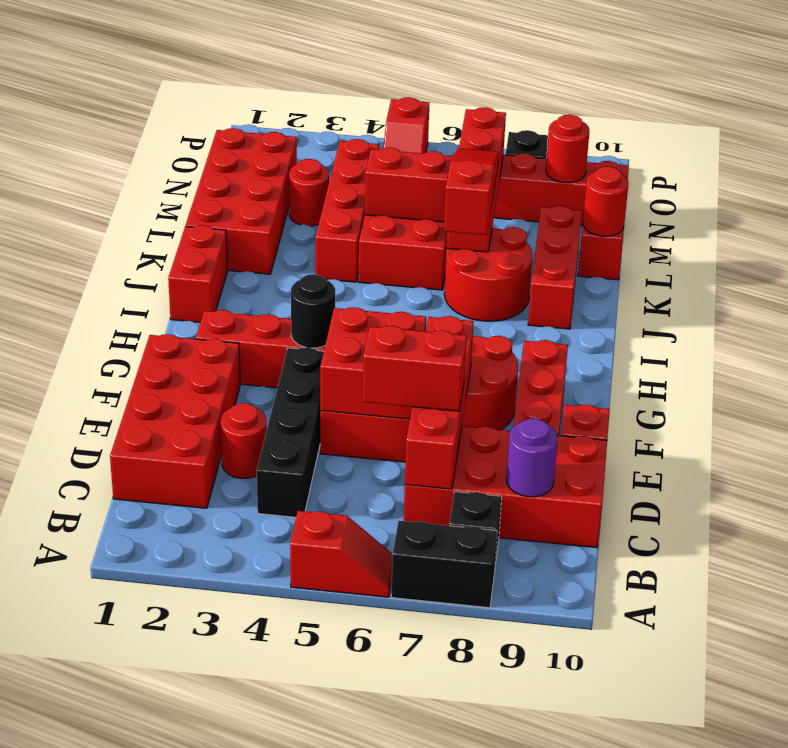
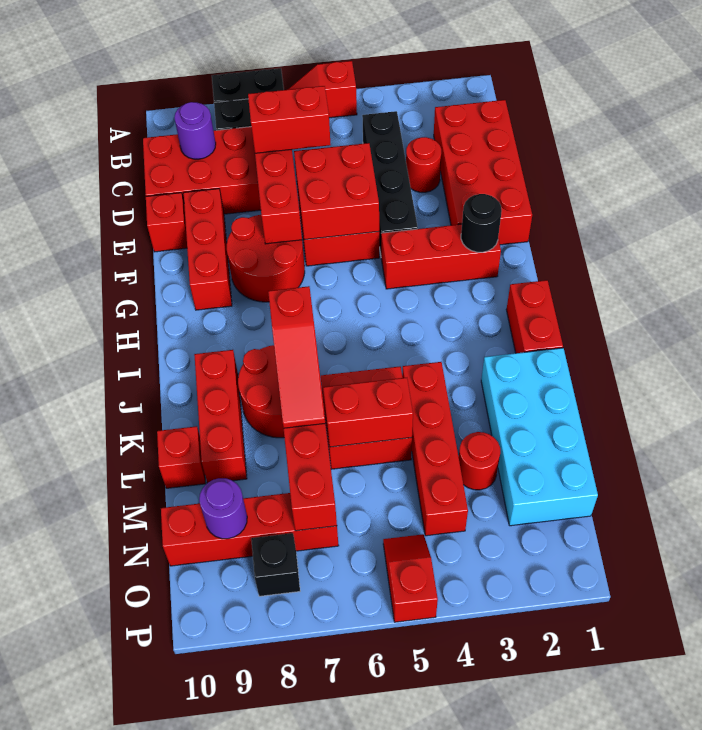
black round brick G4 level 2 -> black round brick G2 level 2
red brick K1:N2 level 1 -> cyan brick K1:N2 level 1
red round brick L10 level 2 -> none
red round brick N9 level 2 -> purple round brick N9 level 2

